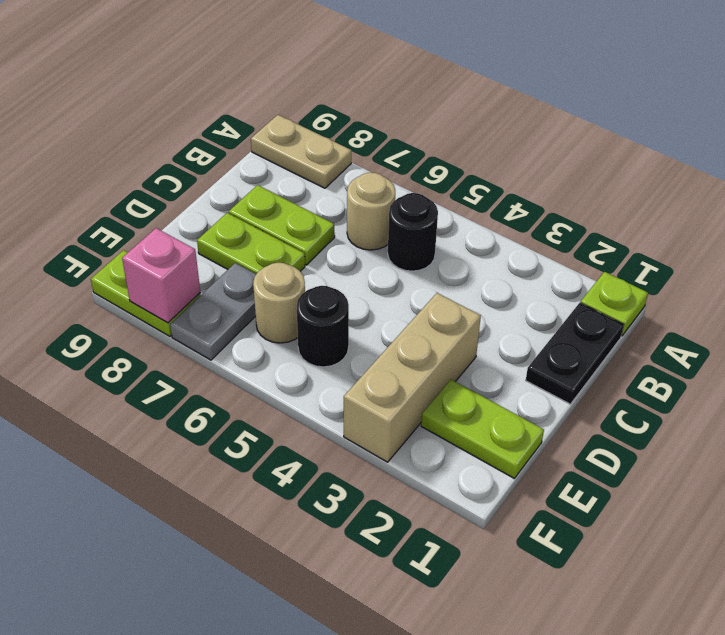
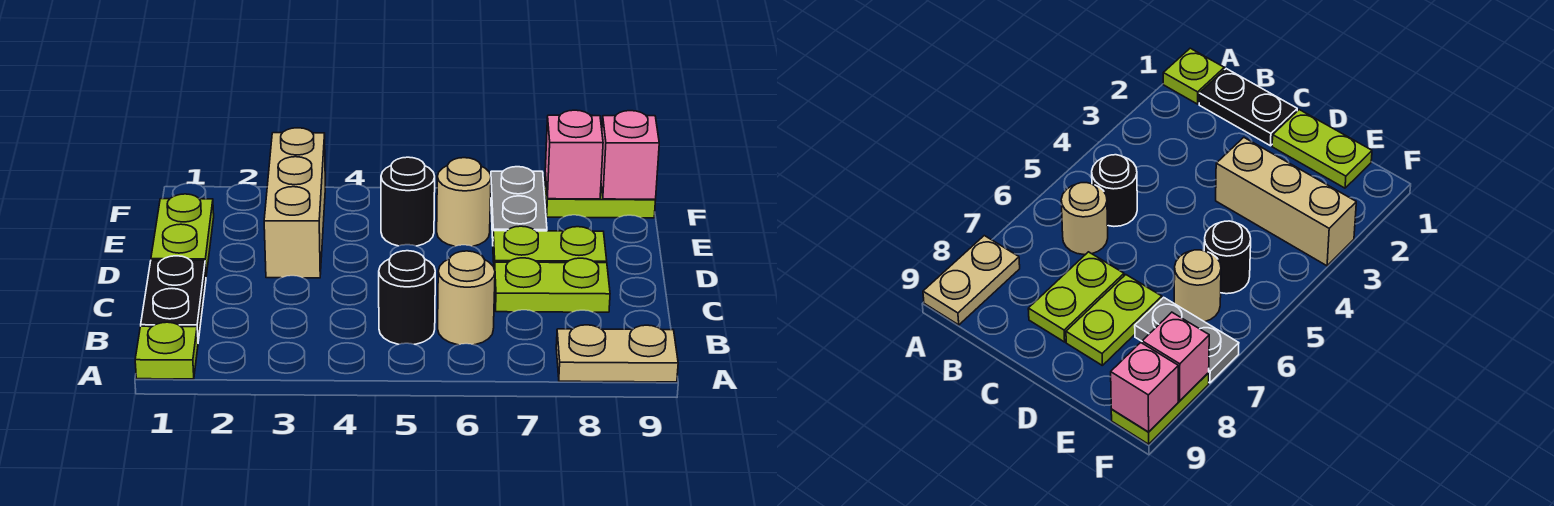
lime plate E1:E2 level 1 -> lime plate D1:E1 level 1
none -> pink brick F9 level 2

